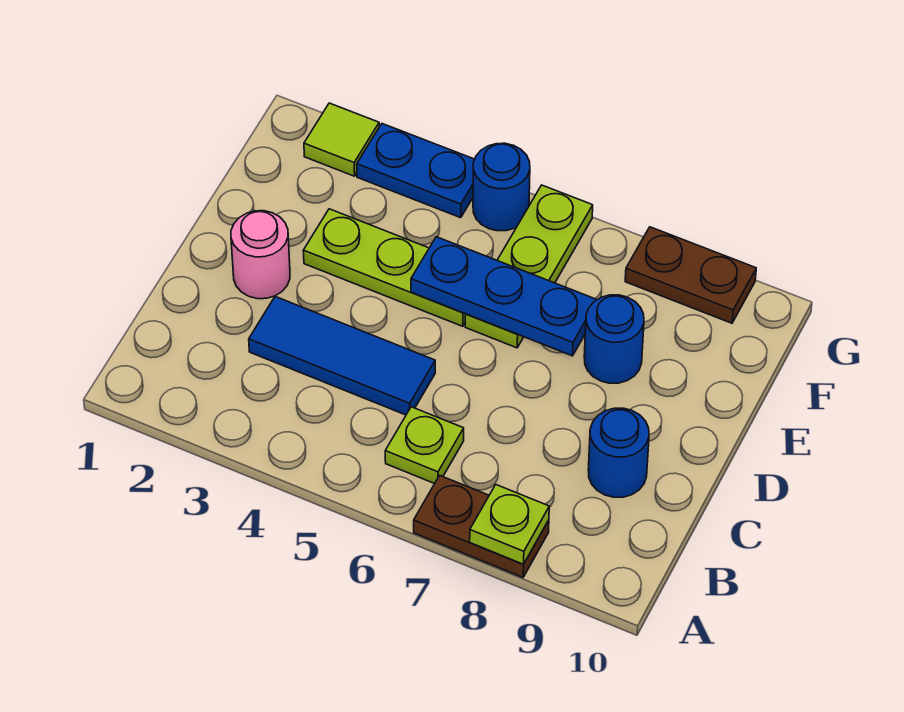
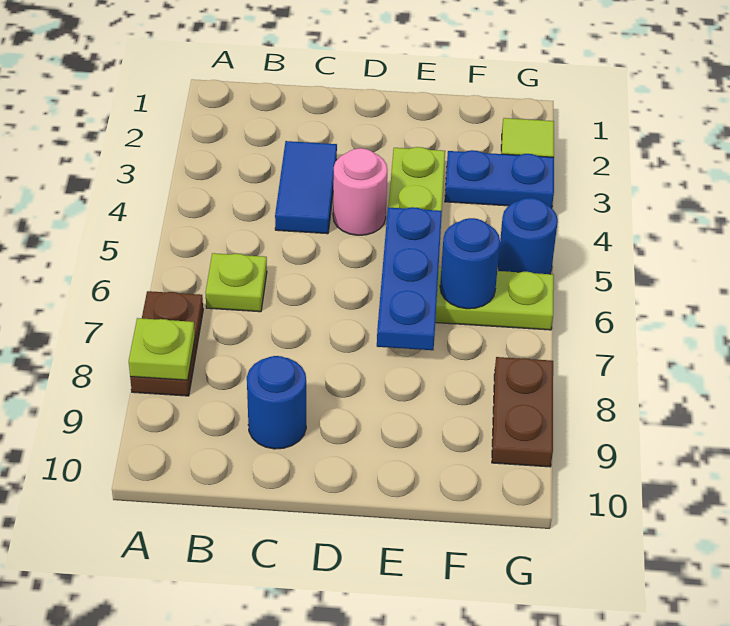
blue tile C3:C5 level 1 -> blue tile C3:C4 level 1
pink round brick D2 level 1 -> pink round brick D4 level 1
blue round brick E8 level 1 -> blue round brick F6 level 2
blue plate G3:G4 level 1 -> blue plate F3:G3 level 1

